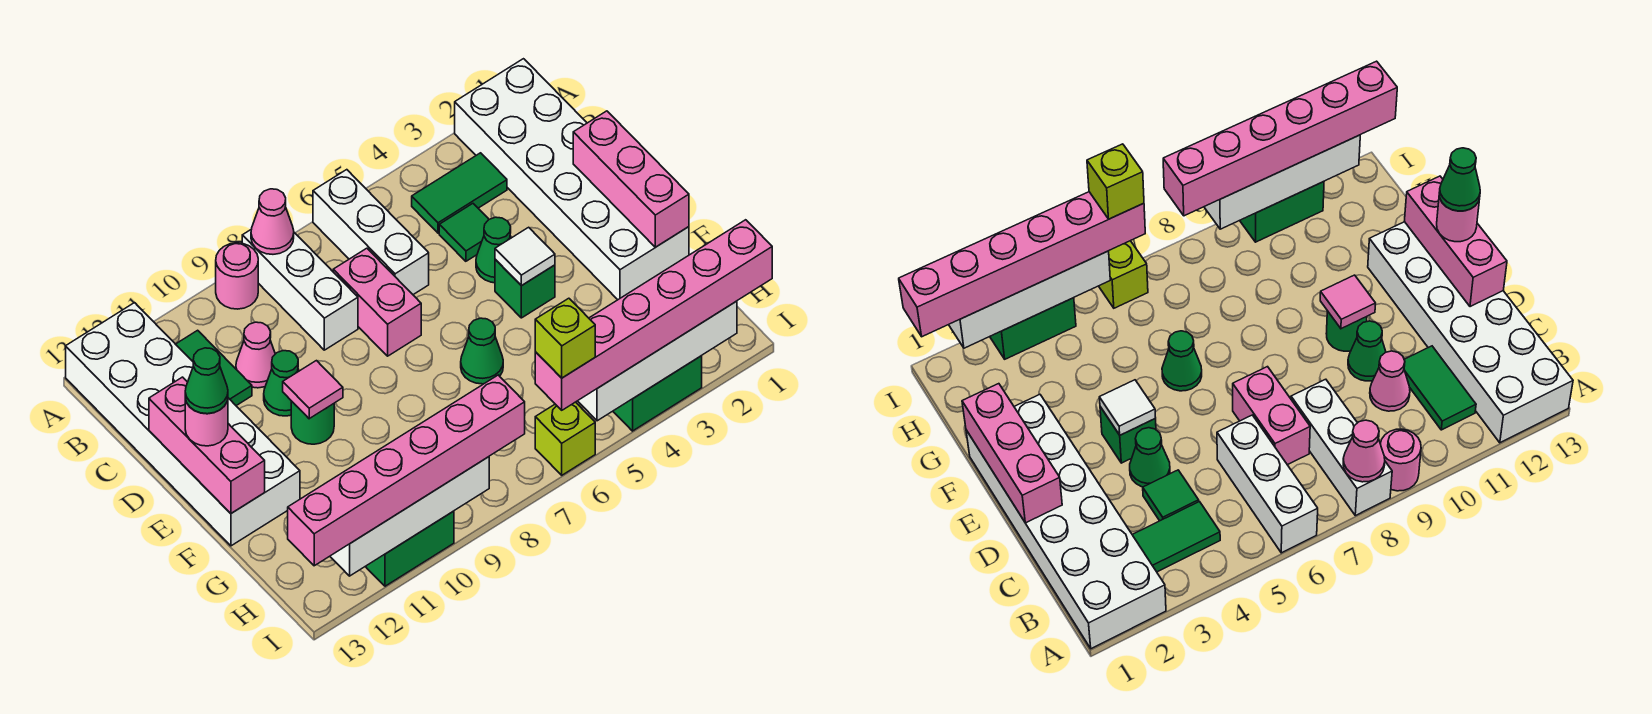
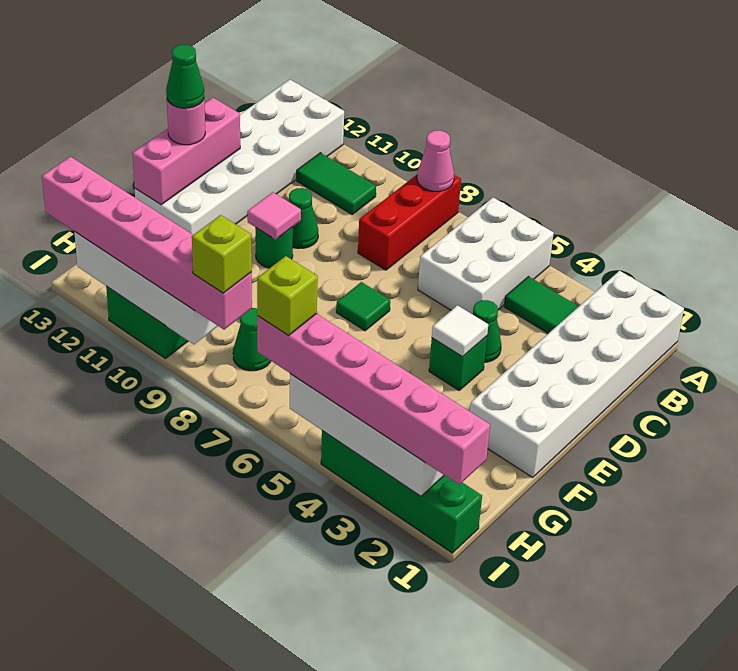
white brick A6:C6 level 1 -> white brick A5:C6 level 1
white brick A8:C8 level 1 -> red brick A8:C8 level 1
pink round brick A9 level 1 -> none
green tile B11:C11 level 1 -> green tile B10:B11 level 1
green tile C4 level 1 -> green tile E7 level 1
pink brick C7:D7 level 1 -> none
pink cone C10 level 1 -> none
pink brick D1:F1 level 2 -> none
green cone F6 level 1 -> green cone H8 level 1
green brick I3:I4 level 1 -> green brick I1:I4 level 1
lime brick I6 level 1 -> lime brick I8 level 4

